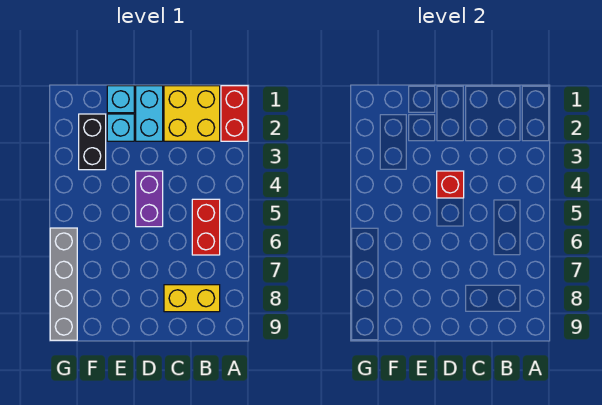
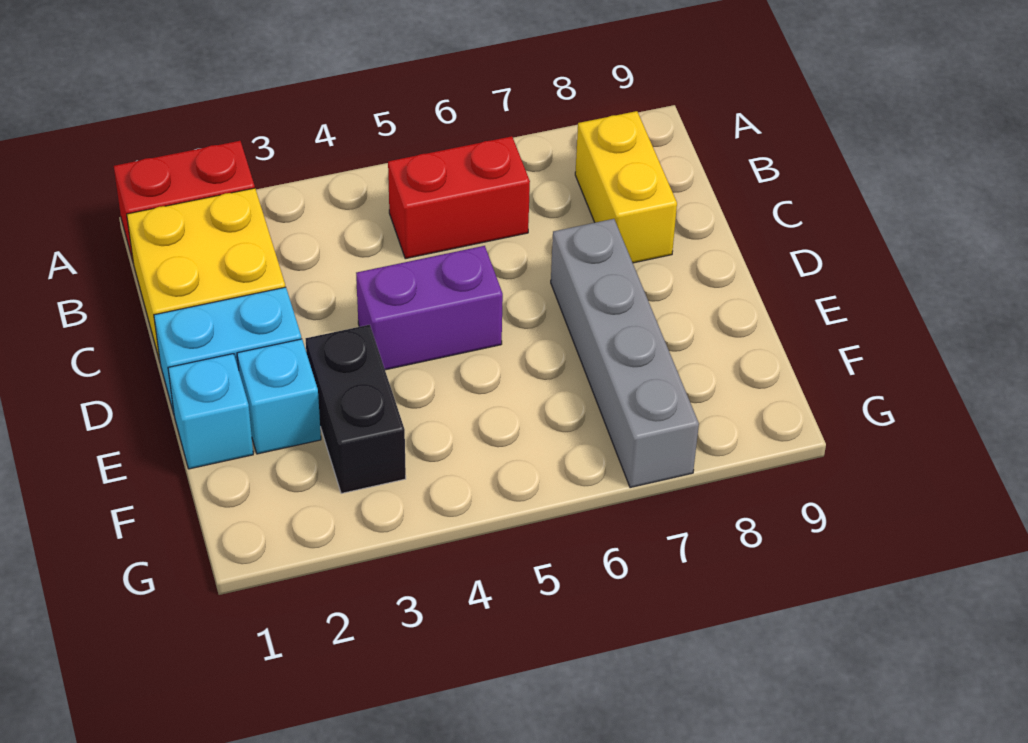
red brick D4 level 2 -> none
black brick F2:F3 level 1 -> black brick E3:F3 level 1
grey brick G6:G9 level 1 -> grey brick D7:G7 level 1

